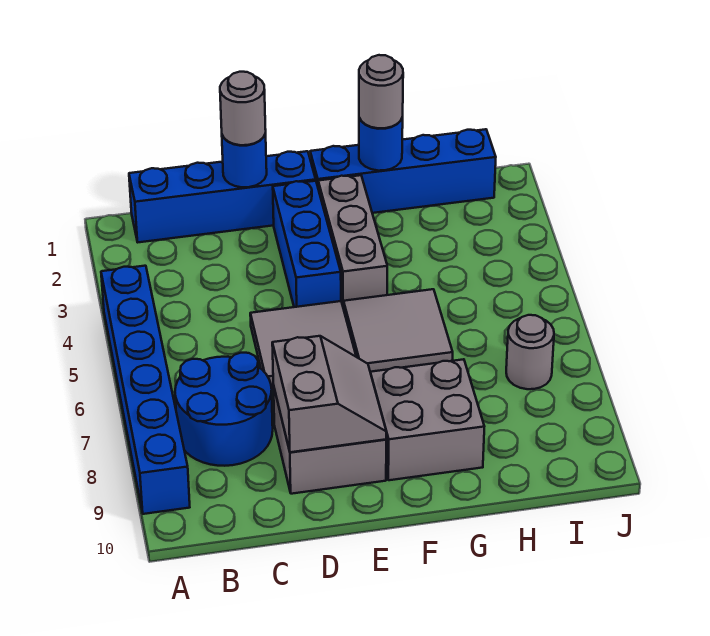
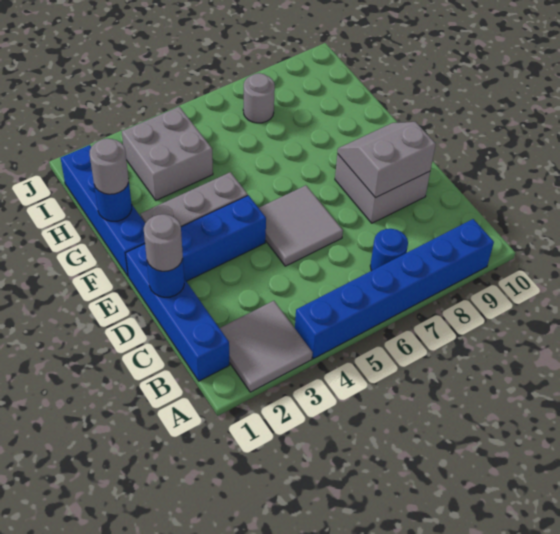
blue round brick B7:C8 level 1 -> blue round brick B7 level 1
grey tile F5:G6 level 1 -> grey tile A2:B3 level 1
grey brick F8:G9 level 1 -> grey brick H3:I4 level 1

